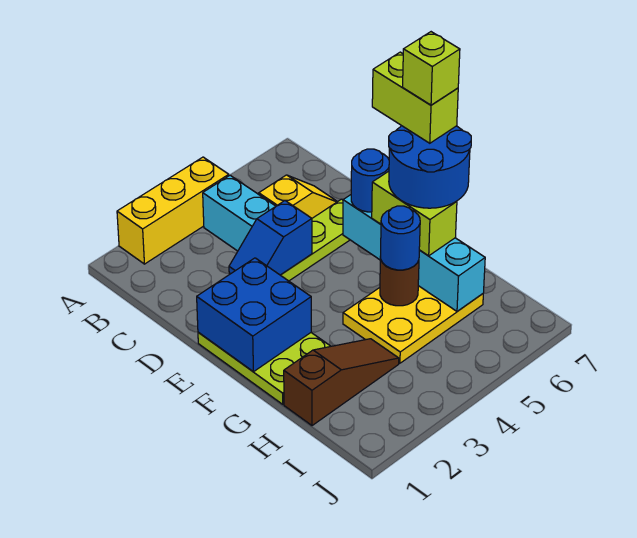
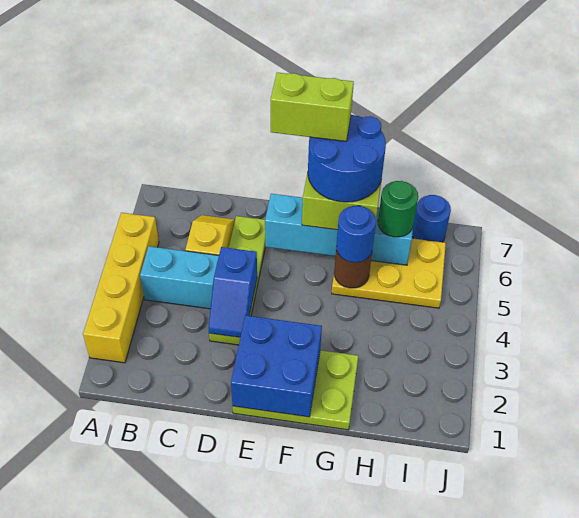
yellow brick A2:A4 level 1 -> yellow brick A2:A5 level 1
blue round brick E6 level 3 -> blue round brick I7 level 1
lime brick F7 level 6 -> none
yellow plate G4:H6 level 1 -> yellow plate G5:I6 level 1
brown slope H1:H3 level 1 top 1 -> none
none -> green round brick H6 level 3

